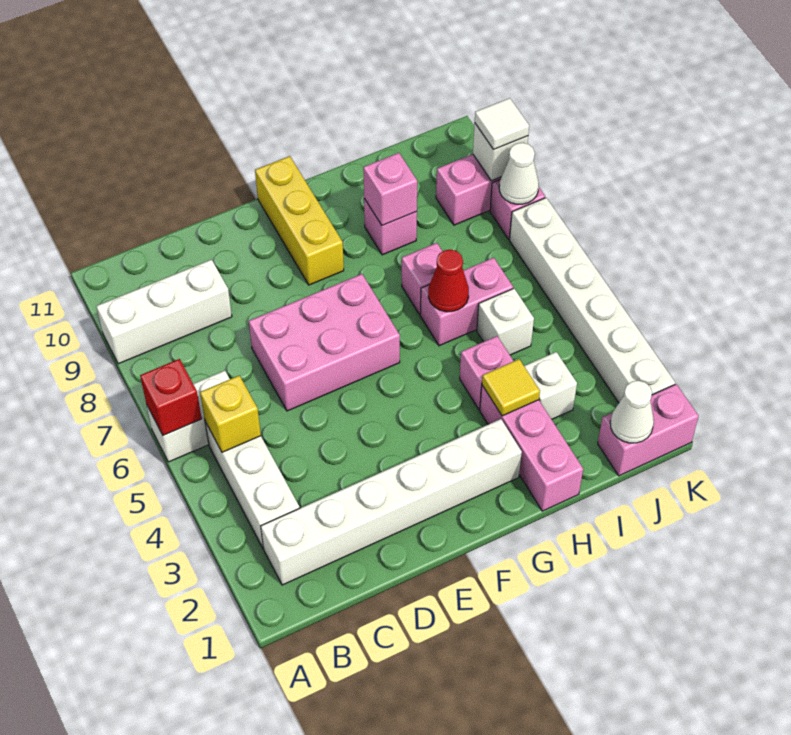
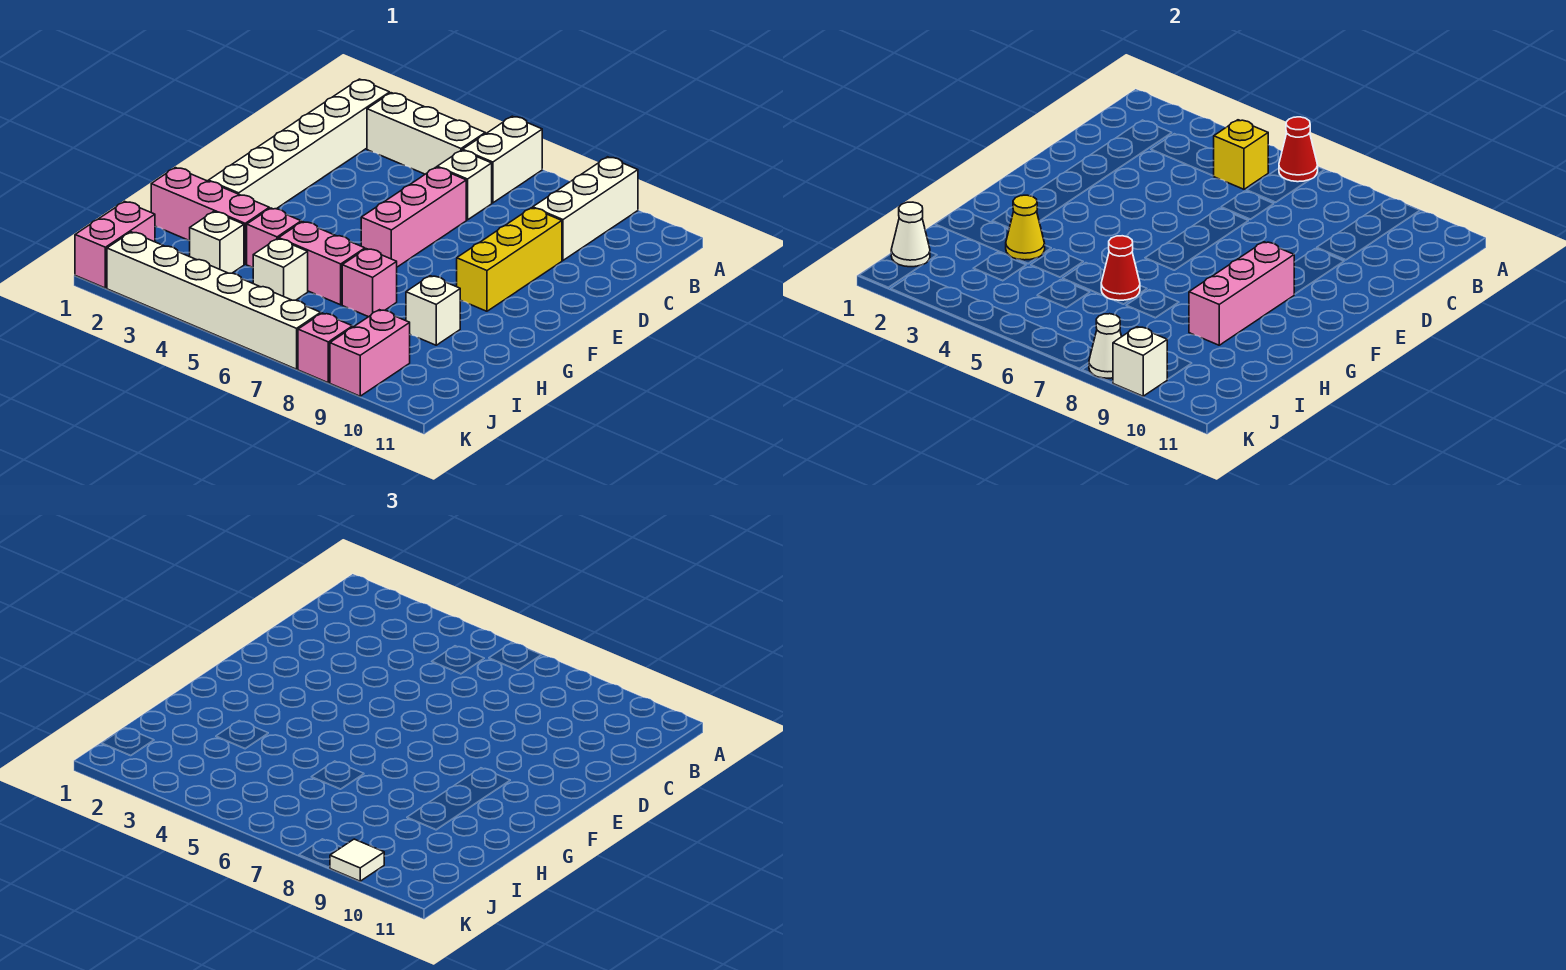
red brick A6 level 2 -> red cone A6 level 2
none -> white brick C6 level 1
pink brick D6:F7 level 1 -> pink brick D6:F6 level 1
yellow brick F9:F11 level 1 -> yellow brick D9:F9 level 1
yellow tile H3 level 2 -> yellow cone H3 level 2
pink brick H6:I6 level 1 -> pink brick H5:H6 level 1
pink brick H9 level 1 -> white brick H9 level 1
pink brick H9 level 2 -> pink brick F9:H9 level 2

